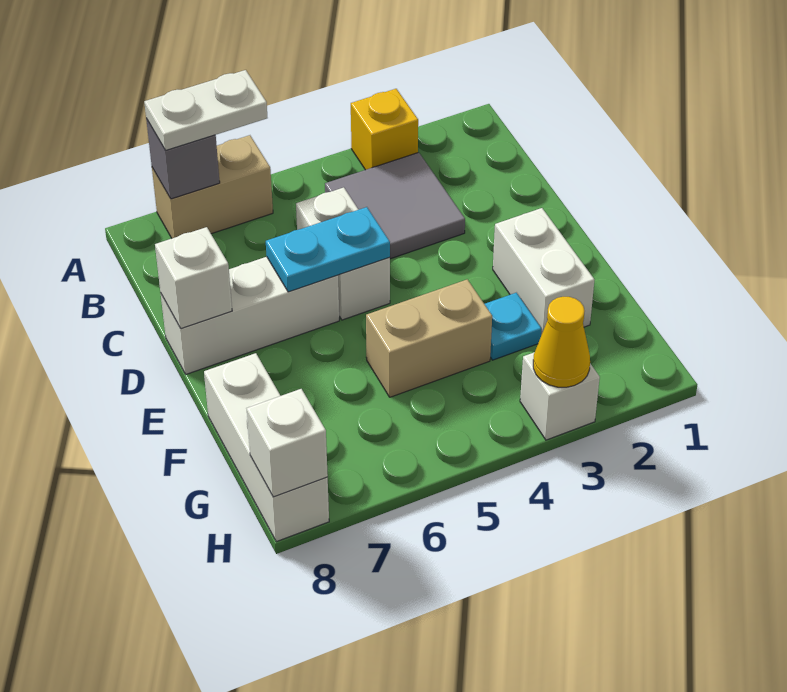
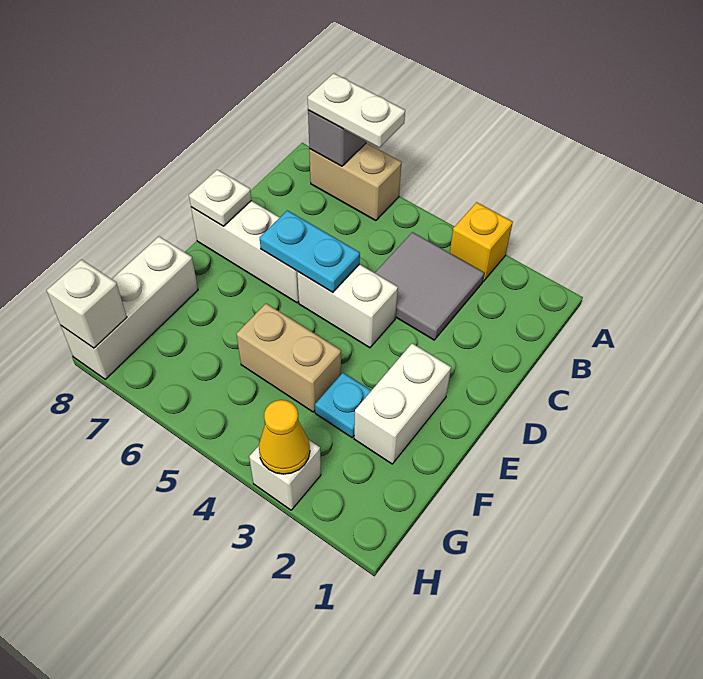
white brick C5:D5 level 1 -> white brick D4:D5 level 1
white brick D8 level 2 -> white plate D8 level 2

